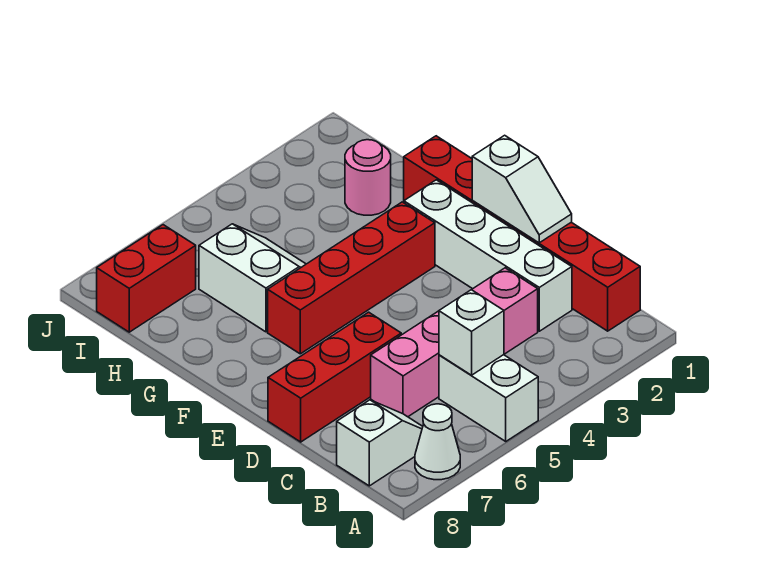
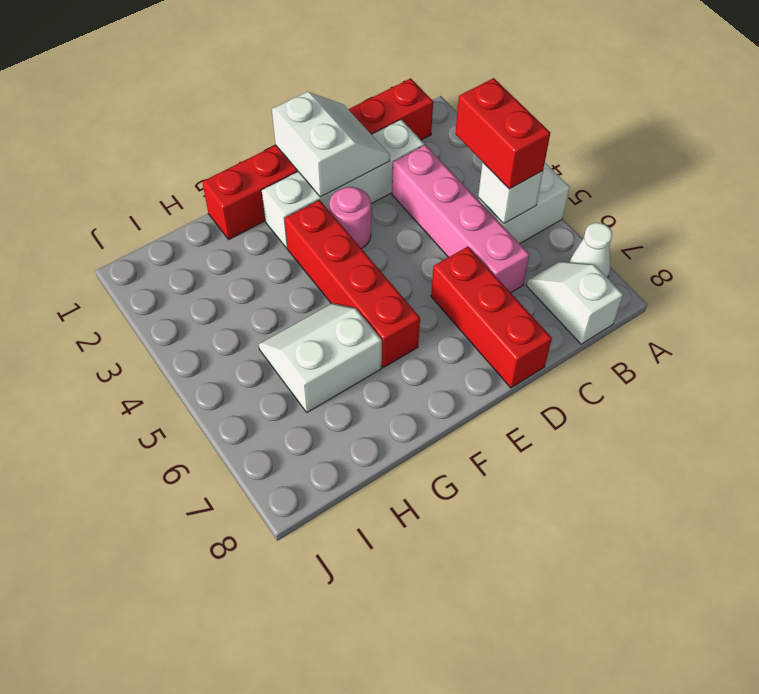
white slope D1:E1 level 2 top E -> white slope D1:E2 level 2 top E
pink round brick H2 level 1 -> pink round brick E3 level 1
red brick I7:I8 level 1 -> red brick B4:B5 level 3

